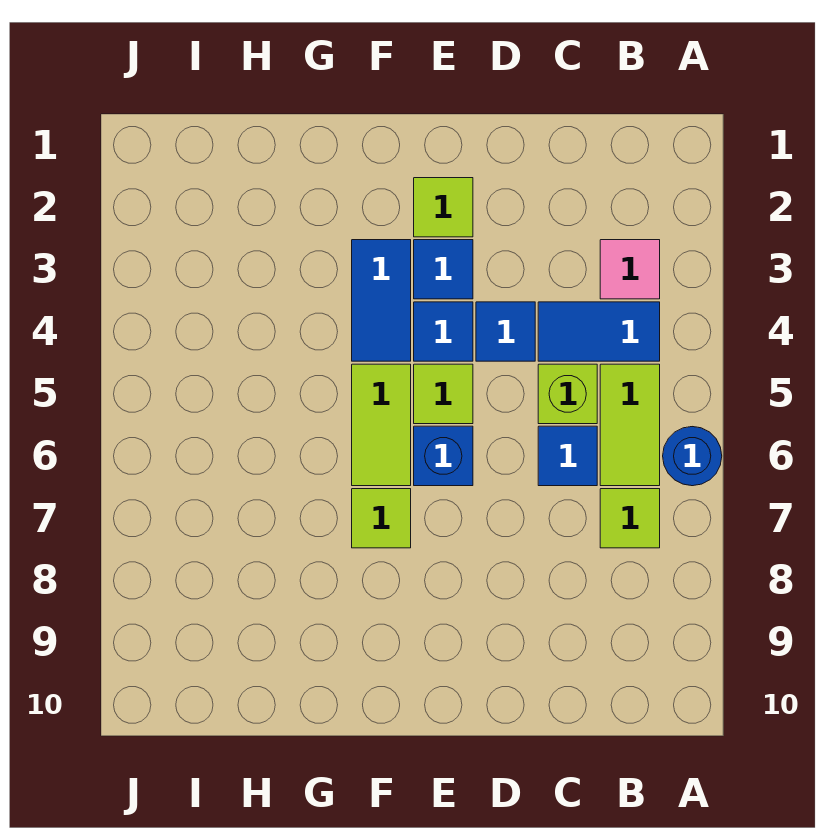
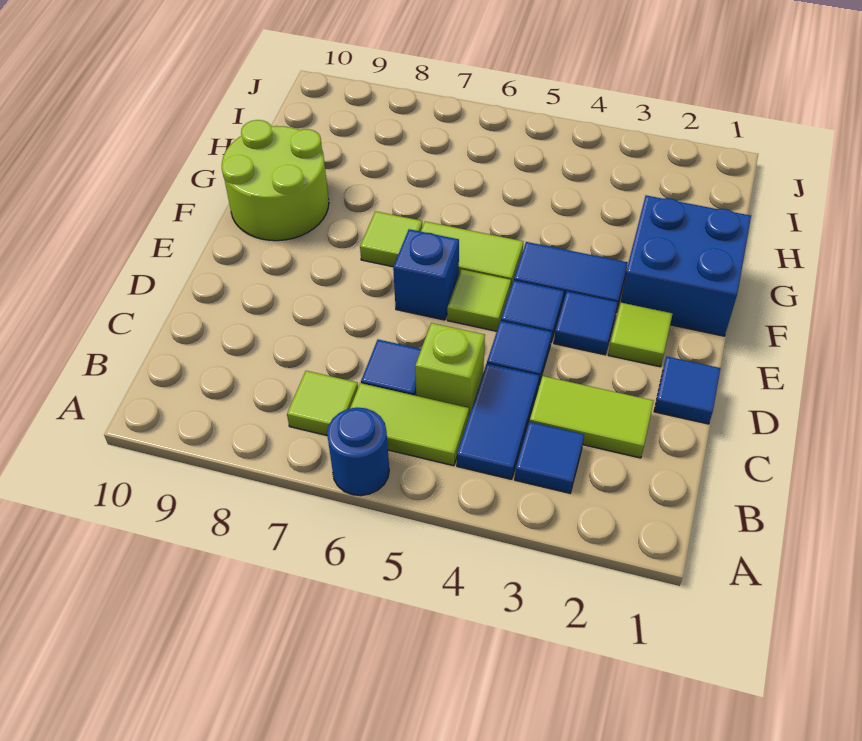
pink tile B3 level 1 -> blue tile B3 level 1
none -> lime tile C2:C3 level 1
none -> blue tile D1 level 1
none -> blue brick F1:G2 level 1
none -> lime round brick F9:G10 level 1

